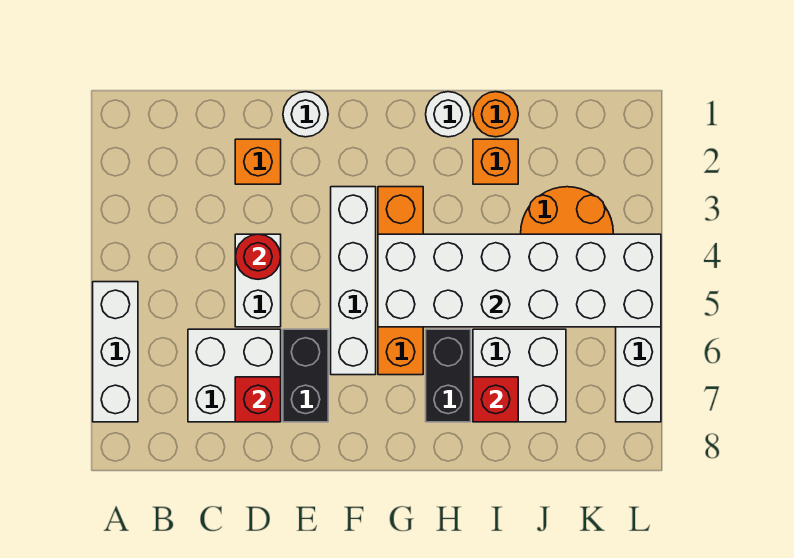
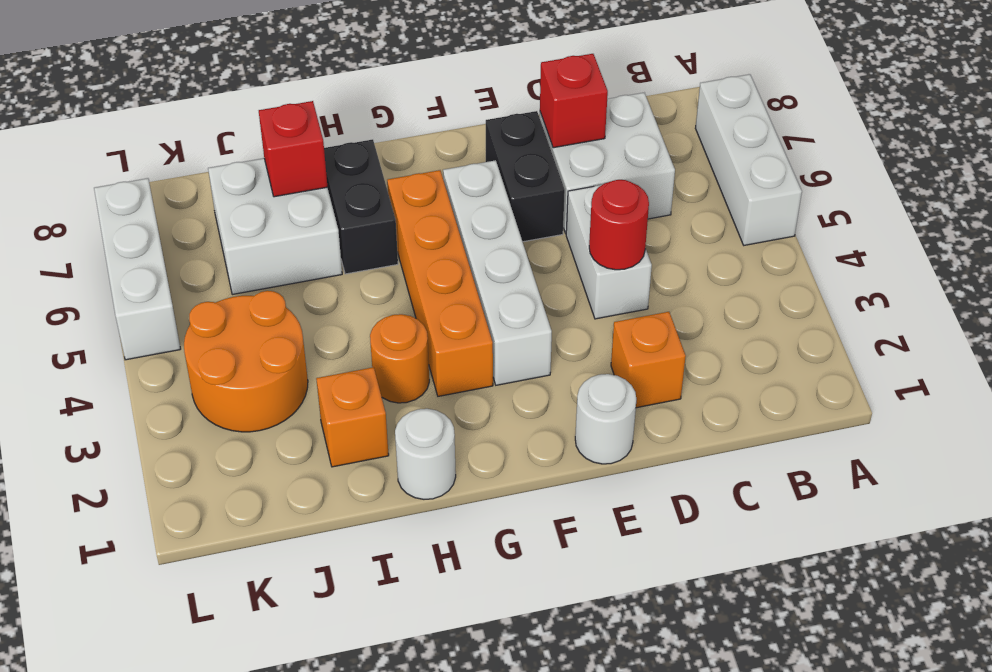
white brick G4:L5 level 2 -> none
orange round brick I1 level 1 -> orange round brick H3 level 1

